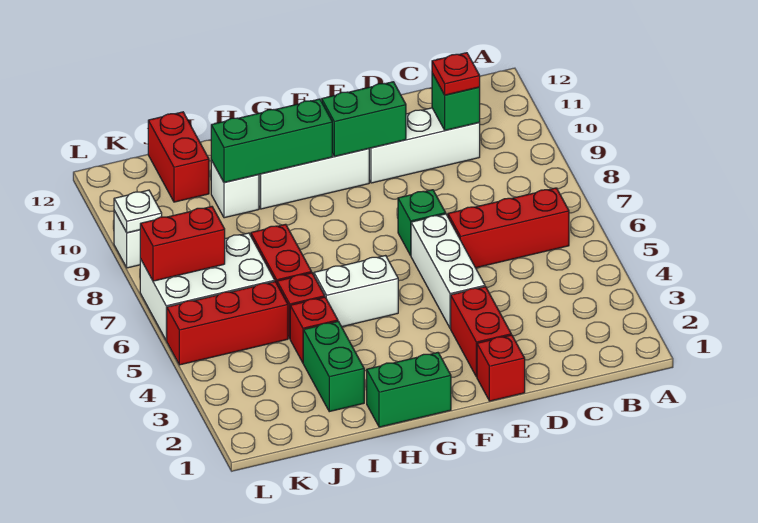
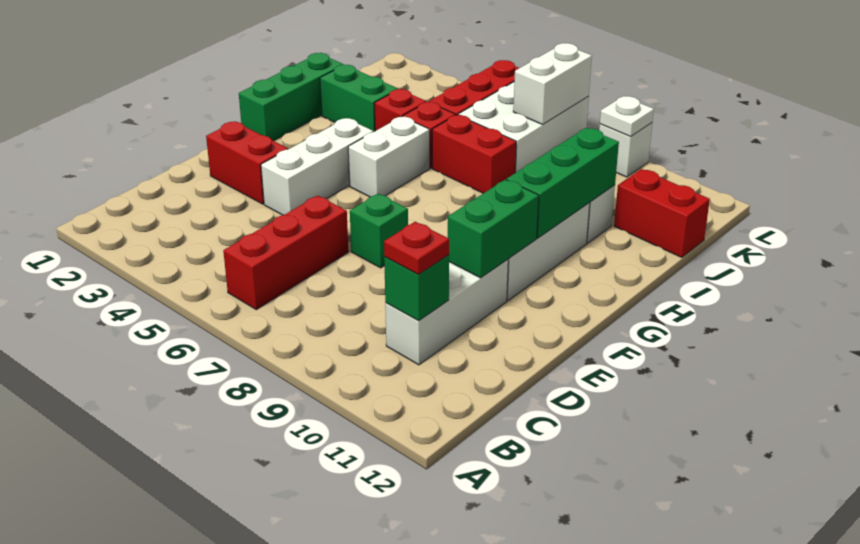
red brick E1 level 1 -> none
white brick E4:E6 level 1 -> white brick E4:G4 level 1
green brick G1:H1 level 1 -> green brick G1:I1 level 1
red brick K7:L7 level 2 -> white brick K7:L7 level 2

